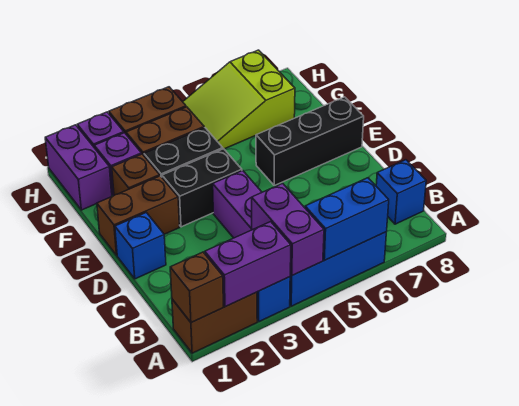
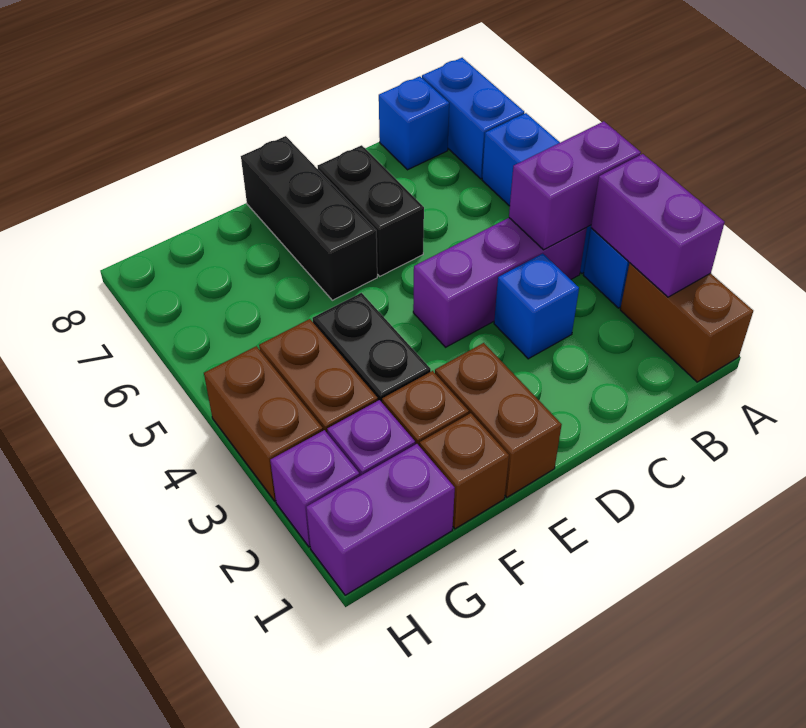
brown brick A1 level 2 -> brown brick F1 level 1
blue brick A5:A6 level 2 -> blue brick A7:A8 level 1
blue brick D1 level 1 -> blue brick C3 level 1
black brick E3:E4 level 1 -> black brick D6:D7 level 1
lime slope G5:H7 level 1 top 7 -> none

